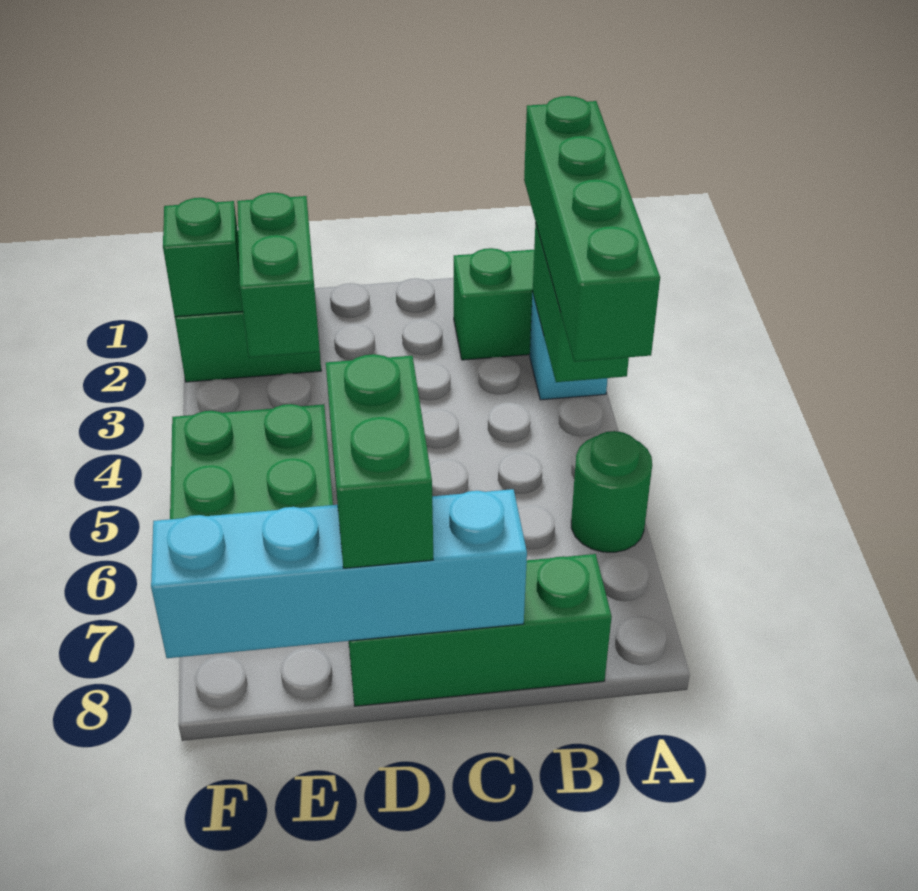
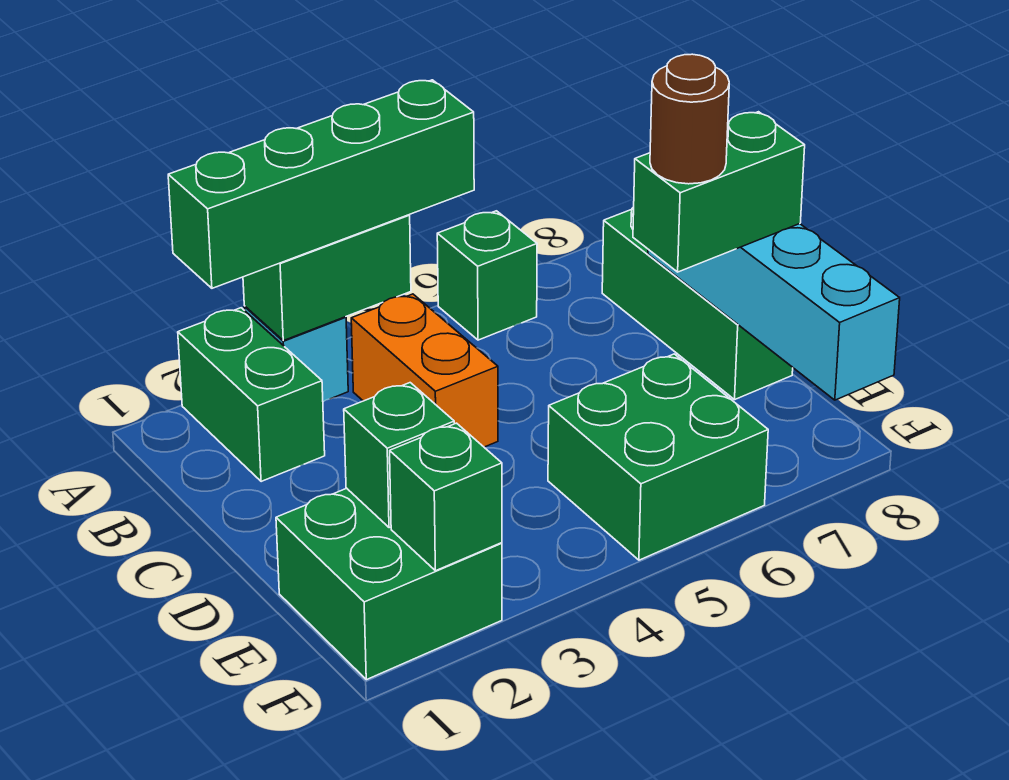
green round brick A6 level 1 -> green brick A6 level 1
none -> orange brick B4:C4 level 1
none -> brown round brick D7 level 4
green brick E2:E3 level 2 -> green brick E2 level 2

